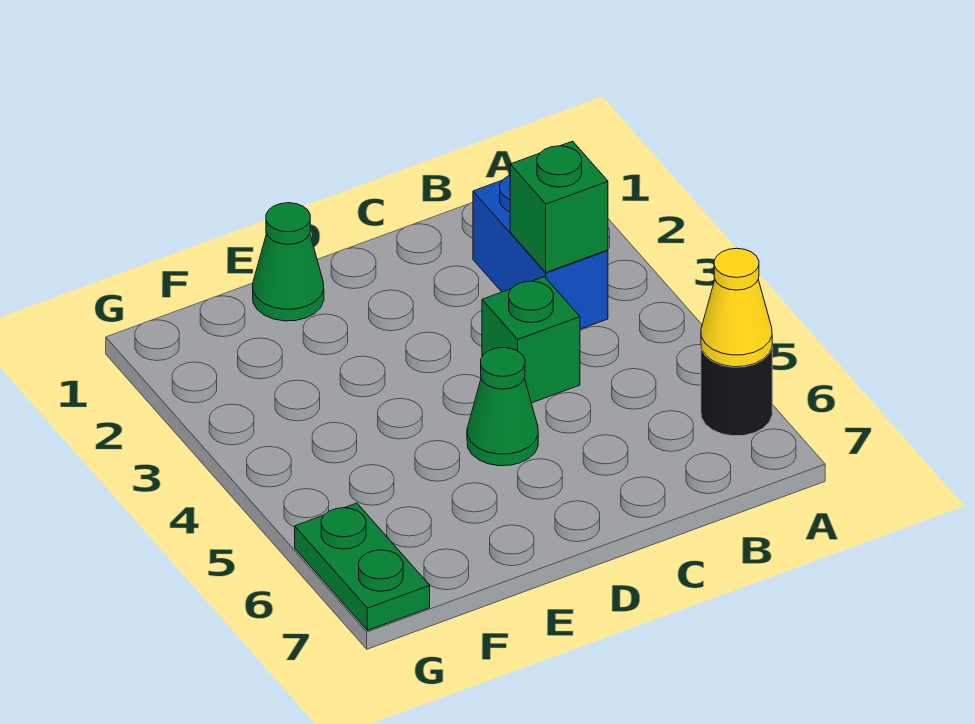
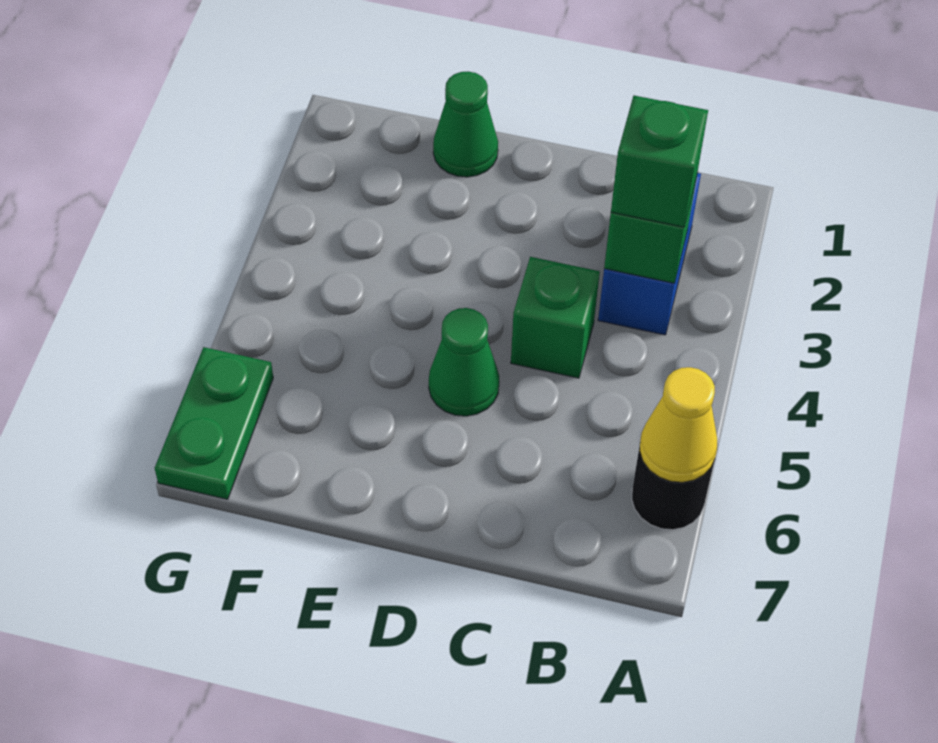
none -> green brick B3 level 3

